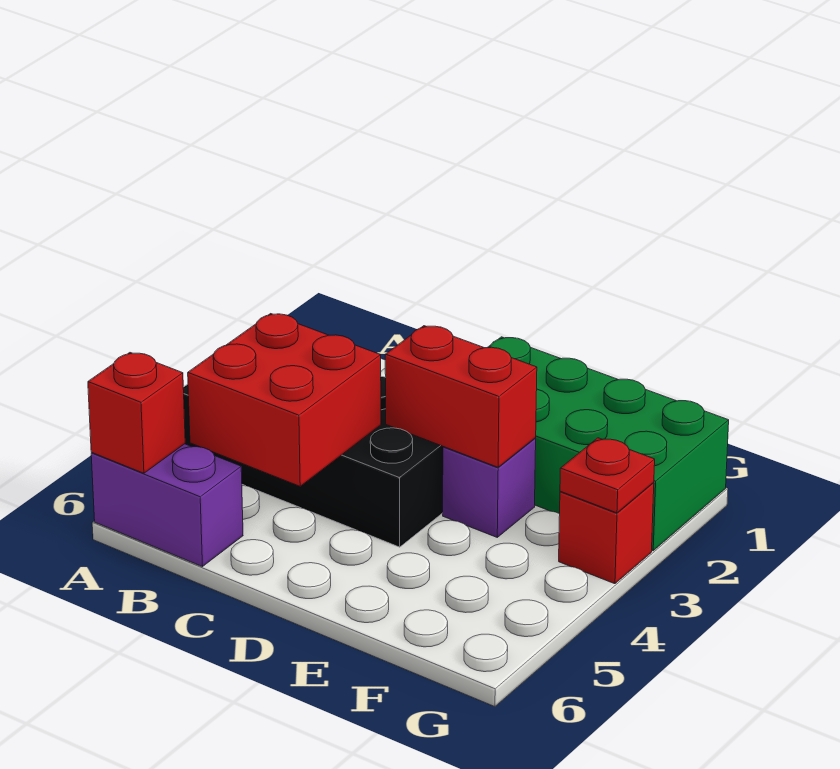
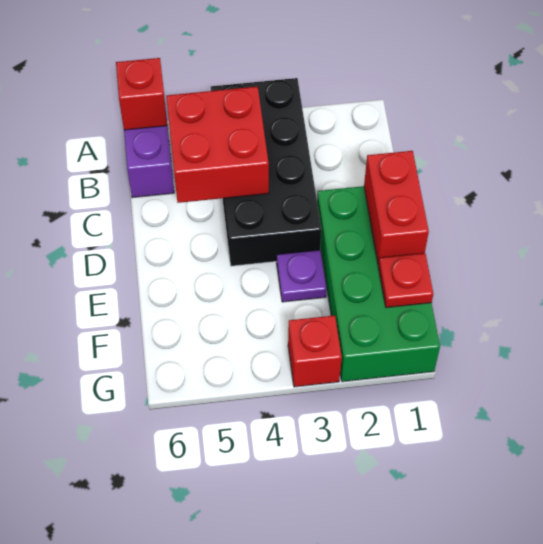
red brick D3:E3 level 2 -> red brick D1:E1 level 2
purple brick E3 level 1 -> purple plate E3 level 1
red plate G3 level 2 -> red plate F1 level 2

